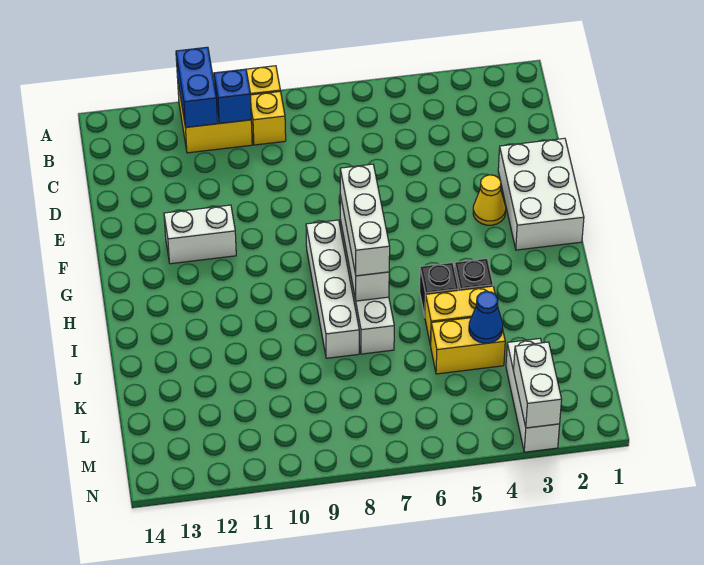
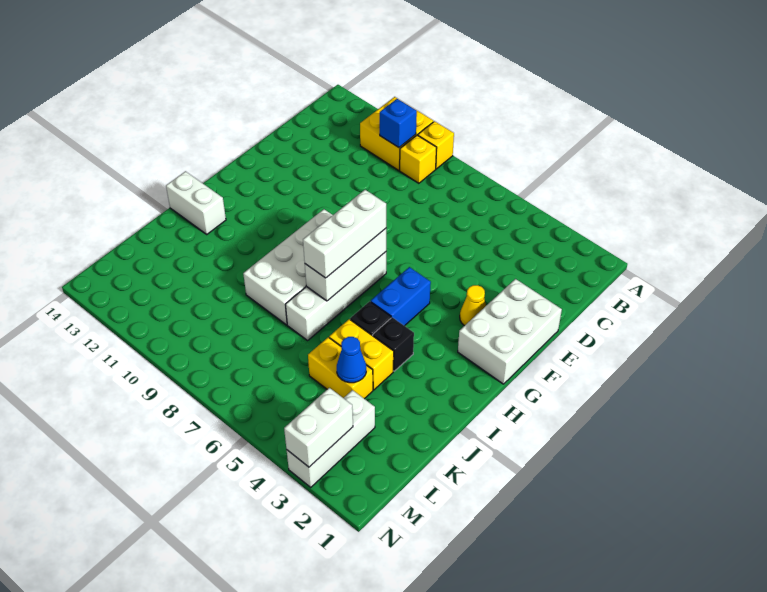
blue brick A11:B11 level 2 -> blue brick G5:H5 level 1
white brick F11:F12 level 1 -> white brick I13:I14 level 1
white brick G8:J8 level 1 -> white brick G8:J9 level 1

